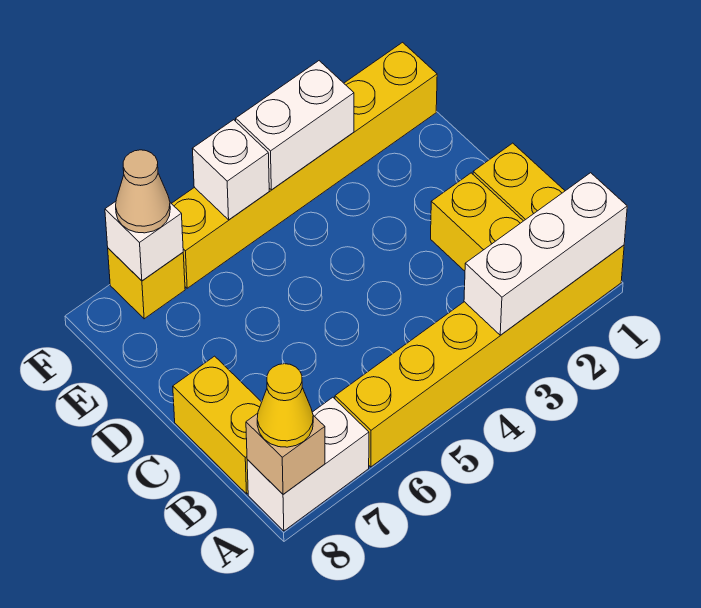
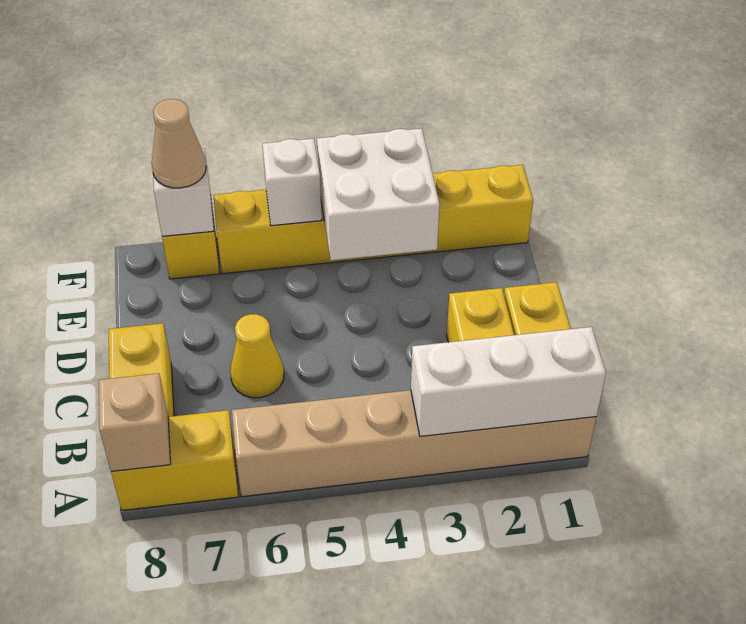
yellow brick A1:A6 level 1 -> tan brick A1:A6 level 1
white brick A7:A8 level 1 -> yellow brick A7:A8 level 1
yellow cone A8 level 3 -> yellow cone C6 level 1
white brick F3:F4 level 2 -> white brick E3:F4 level 2

